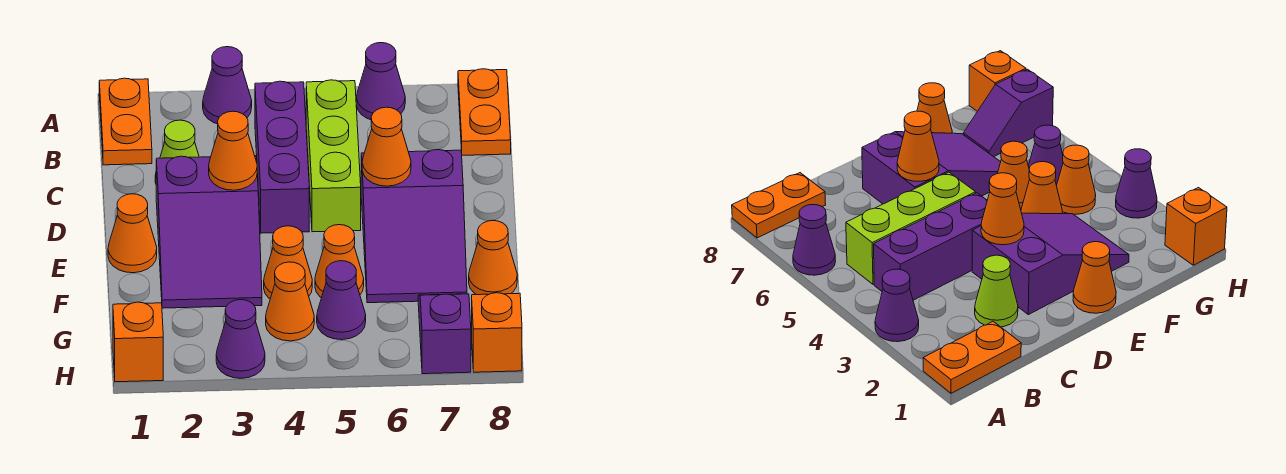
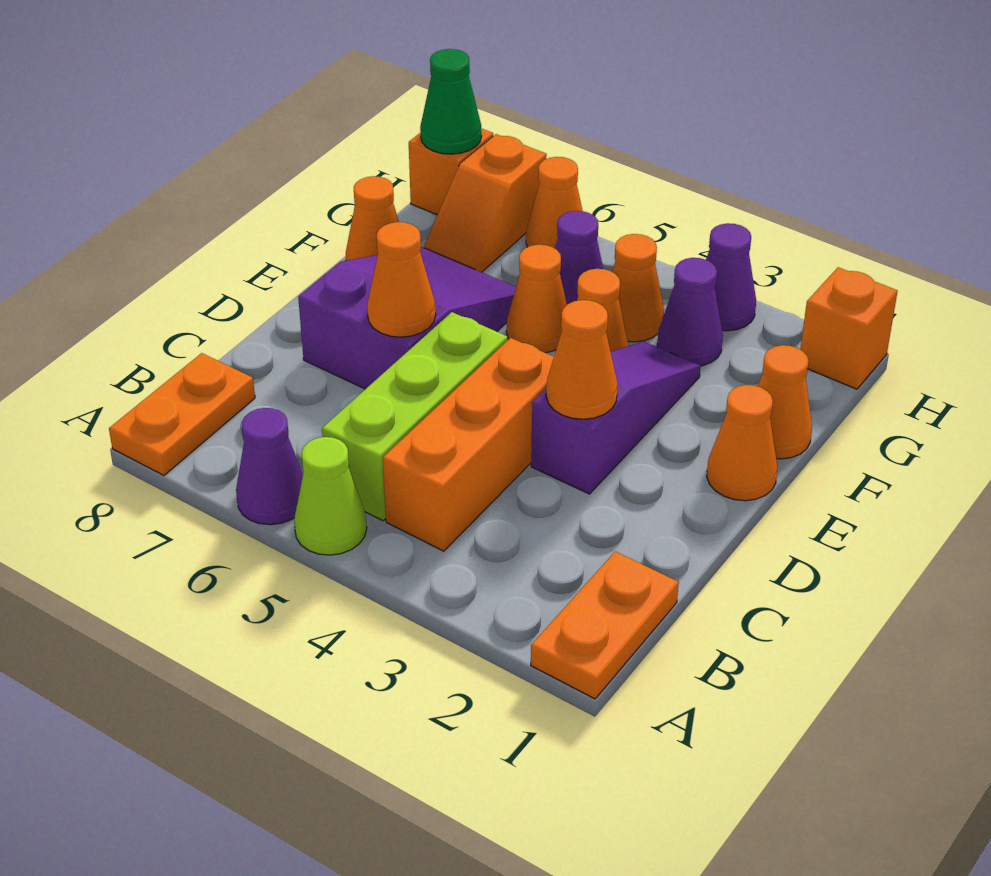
purple cone A3 level 1 -> purple cone G3 level 1
purple brick B4:D4 level 1 -> orange brick B4:D4 level 1
lime cone C2 level 1 -> lime cone A5 level 1
purple slope D2:F3 level 1 top D -> purple slope D3:F3 level 1 top D
none -> orange cone F1 level 1
purple slope G7:H7 level 1 top H -> orange slope G7:H7 level 1 top H
none -> orange cone H6 level 1
none -> green cone H8 level 2

